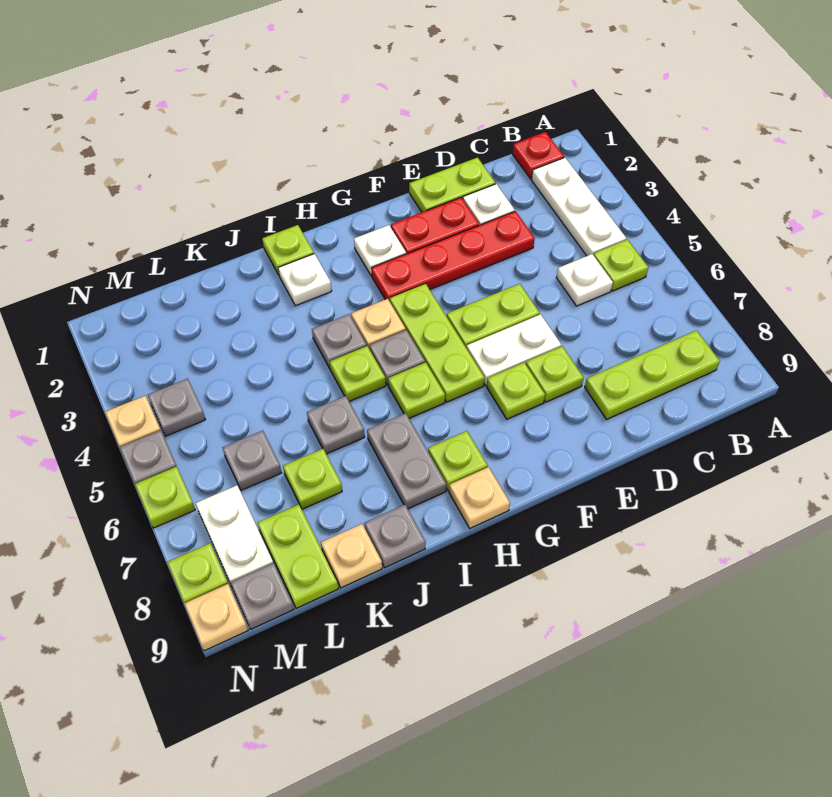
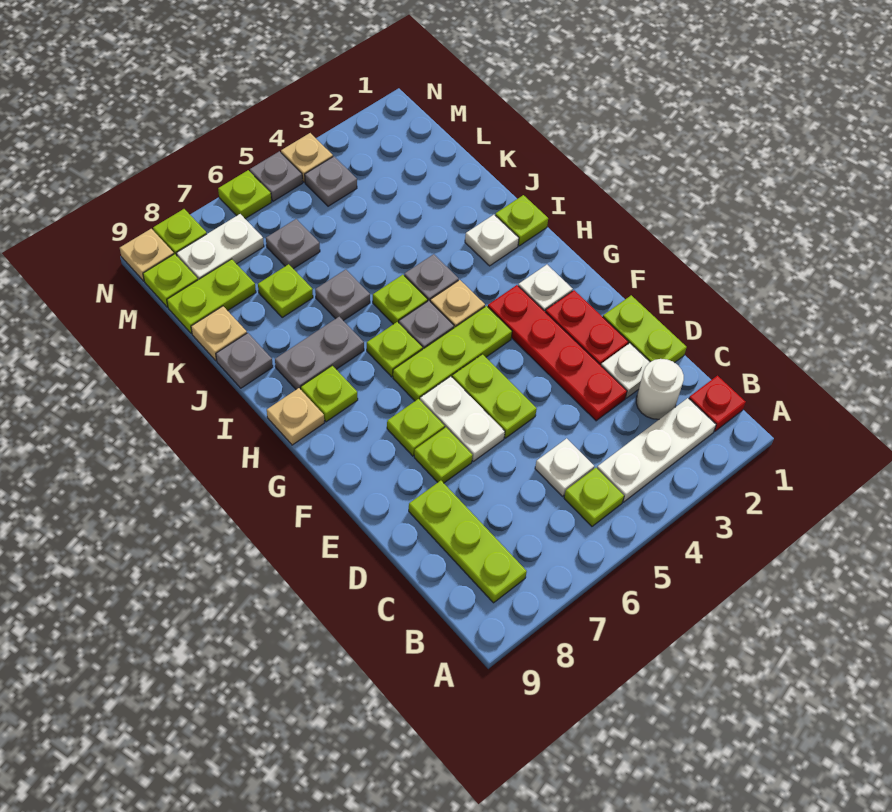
none -> white round brick C2 level 1
grey plate M9 level 1 -> lime plate M9 level 1

